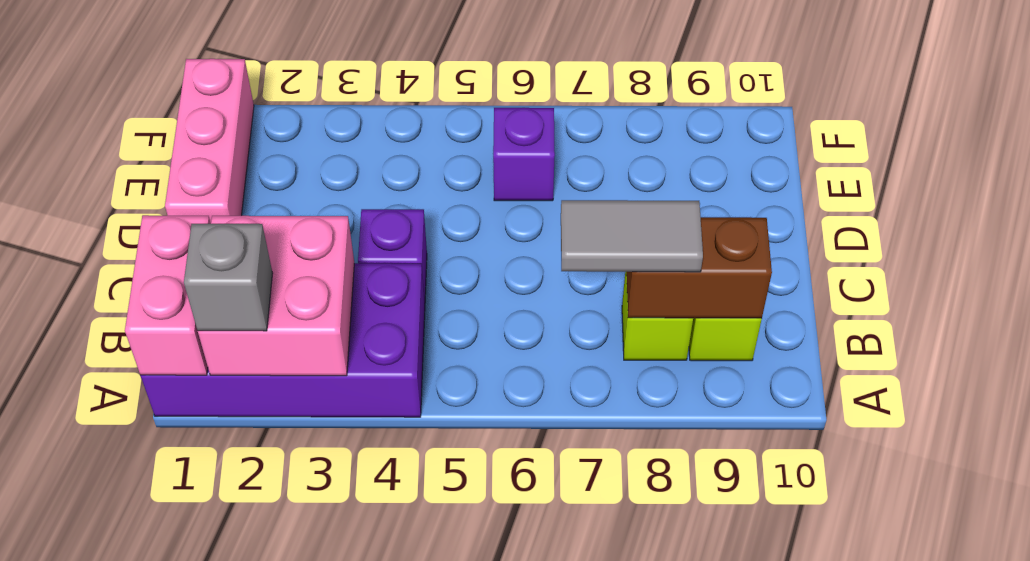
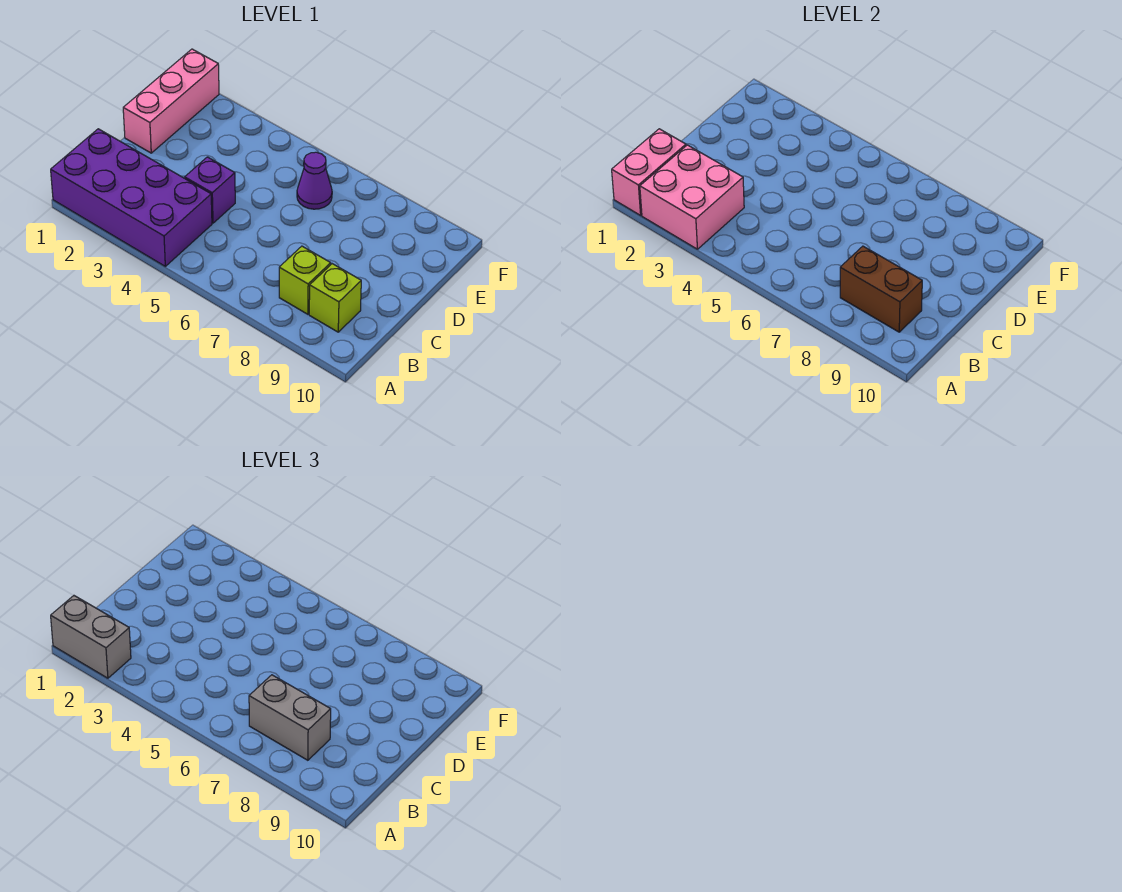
grey brick A2 level 3 -> grey brick A1:A2 level 3
grey tile B7:B8 level 3 -> grey brick B7:B8 level 3
purple brick E6 level 1 -> purple cone E6 level 1

